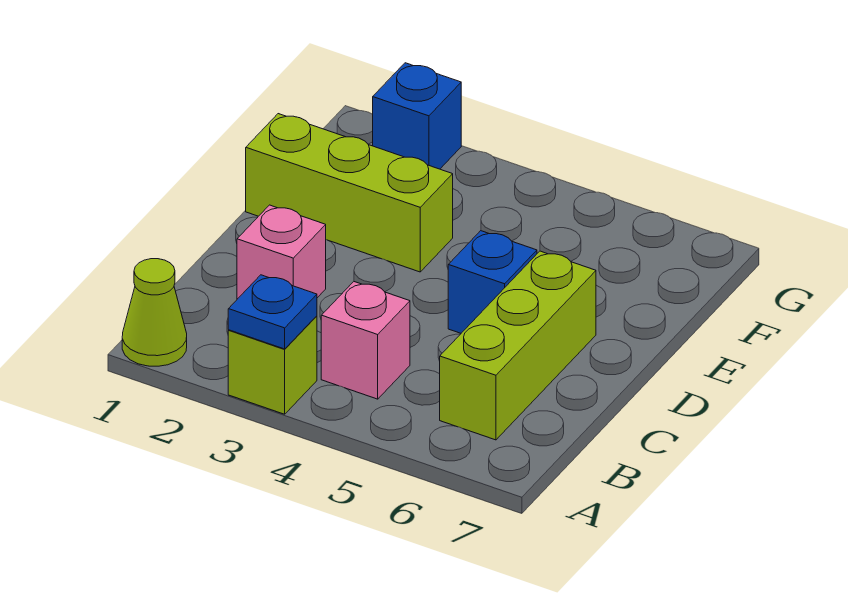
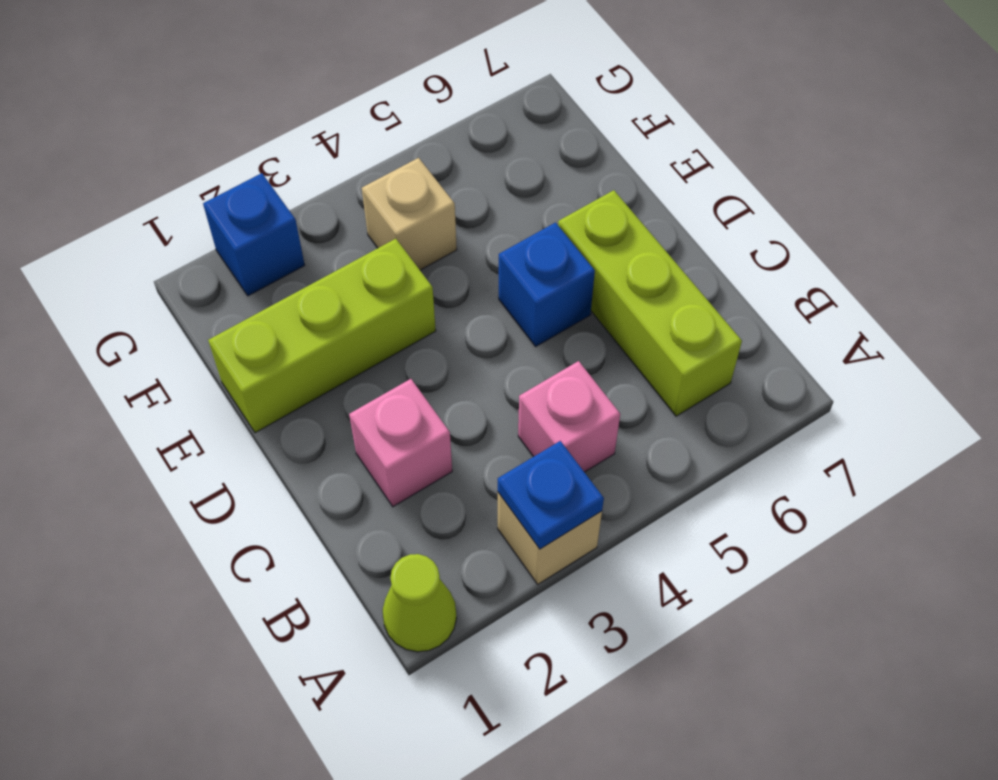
lime brick A3 level 1 -> tan brick A3 level 1
none -> tan brick F4 level 1

